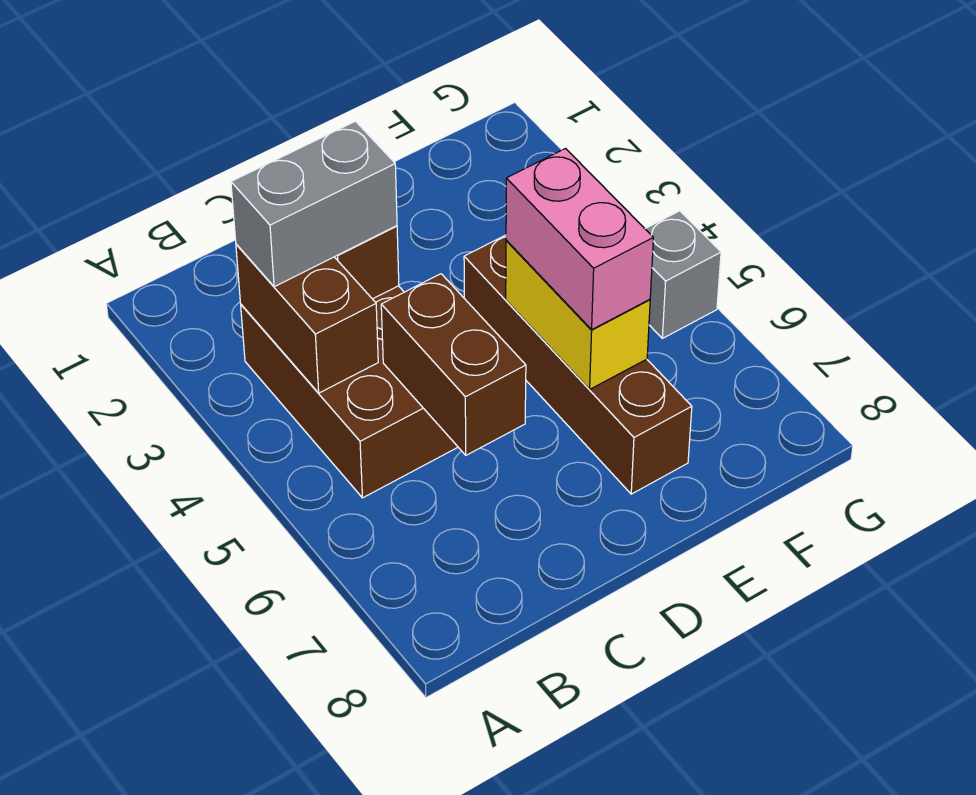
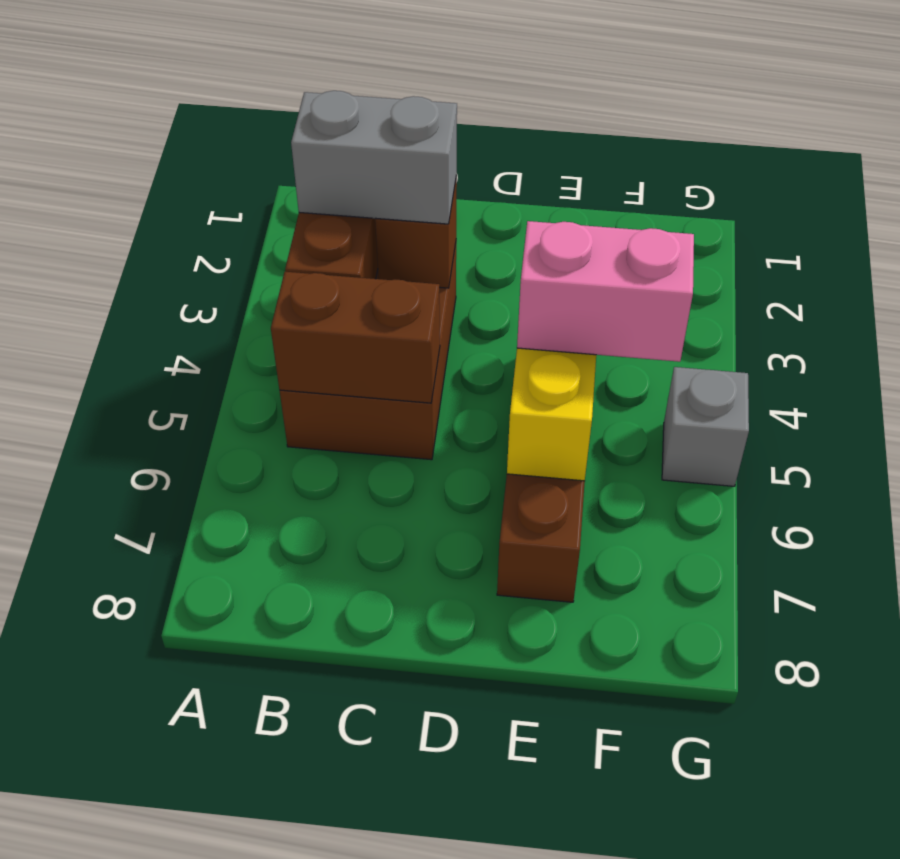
brown brick C5:C6 level 2 -> brown brick B5:C5 level 2
pink brick E5:E6 level 3 -> pink brick E5:F5 level 3

